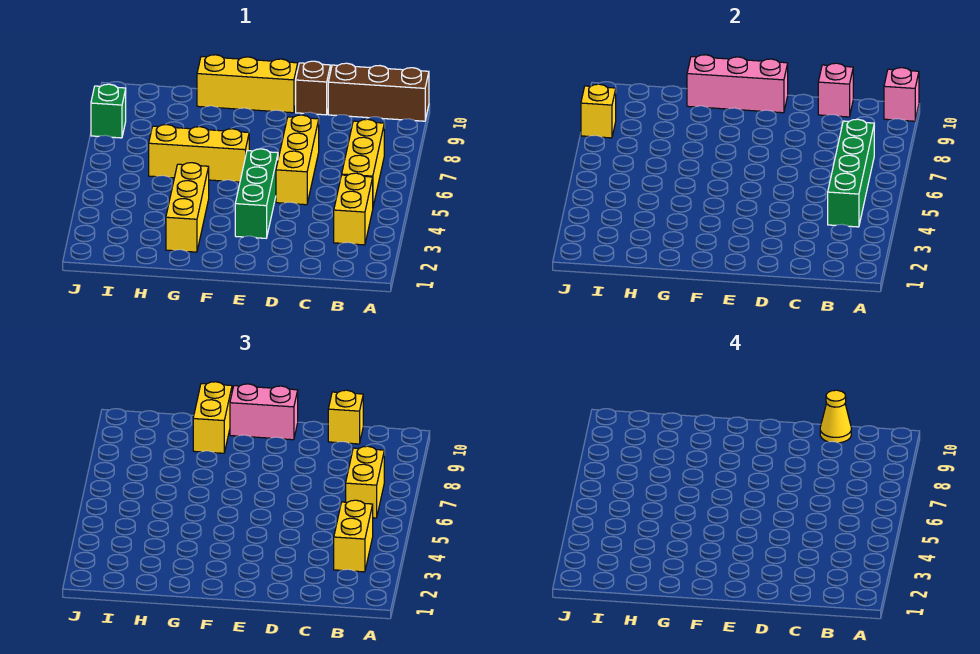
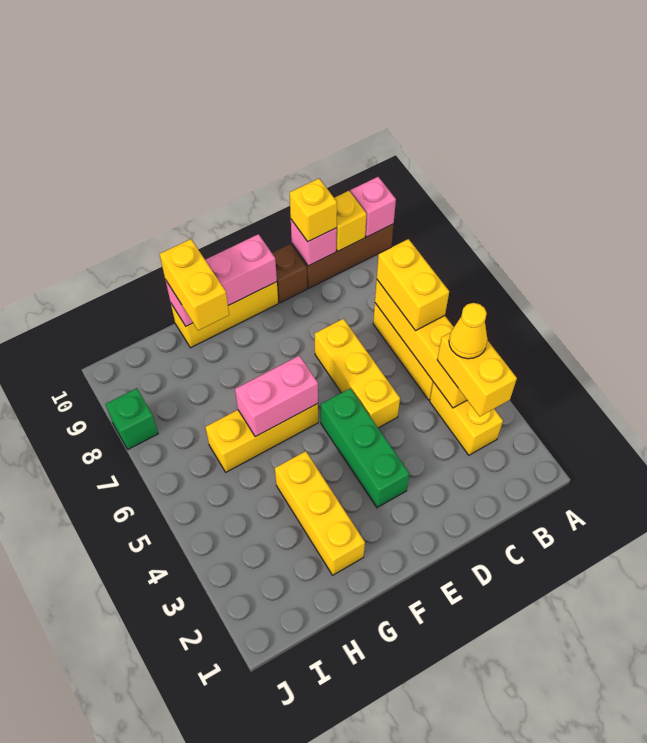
green brick B4:B7 level 2 -> yellow brick B4:B7 level 2
yellow cone C10 level 4 -> yellow cone B4 level 4
pink brick E10:F10 level 3 -> pink brick F6:G6 level 2
yellow brick J8 level 2 -> yellow brick B10 level 2

